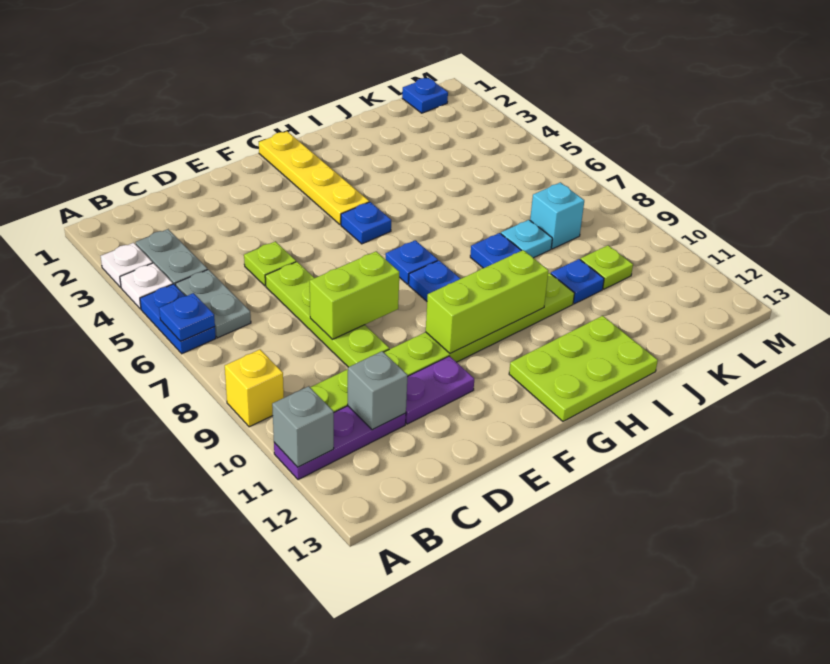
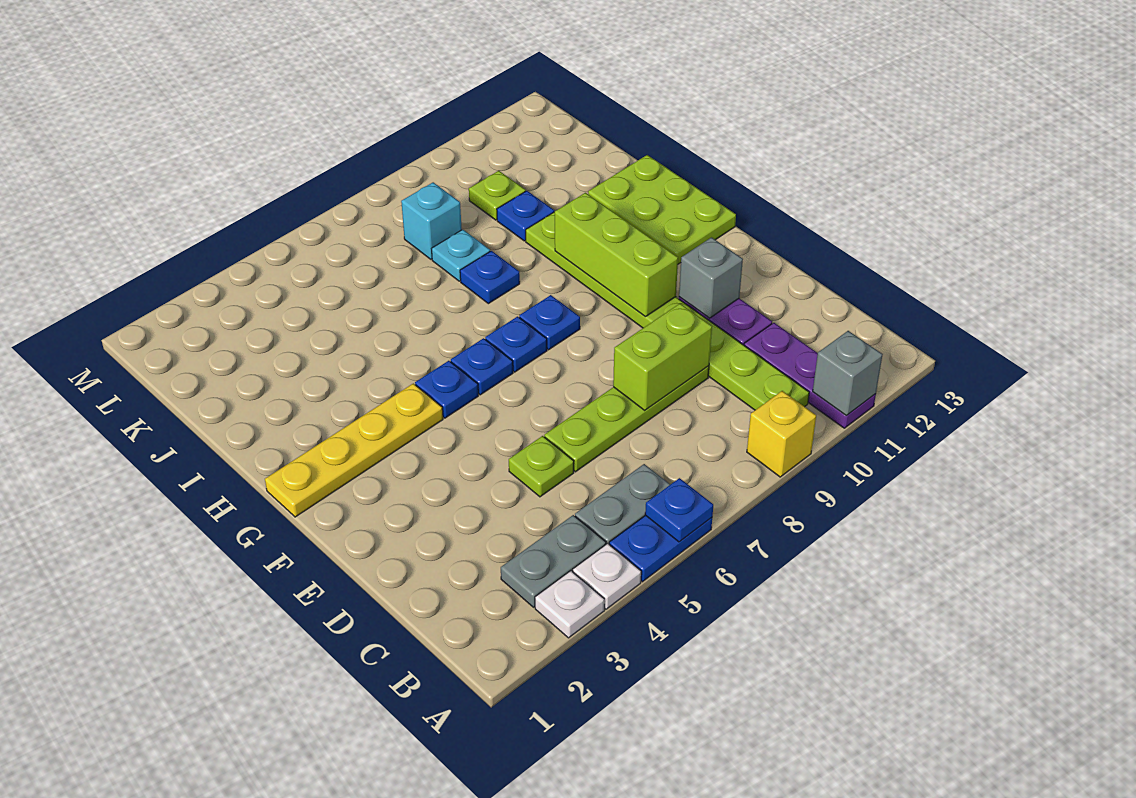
grey brick C11 level 2 -> grey brick E11 level 2
lime brick D8:E8 level 2 -> lime brick D8:D9 level 2
blue plate L1 level 1 -> blue plate G6 level 1

